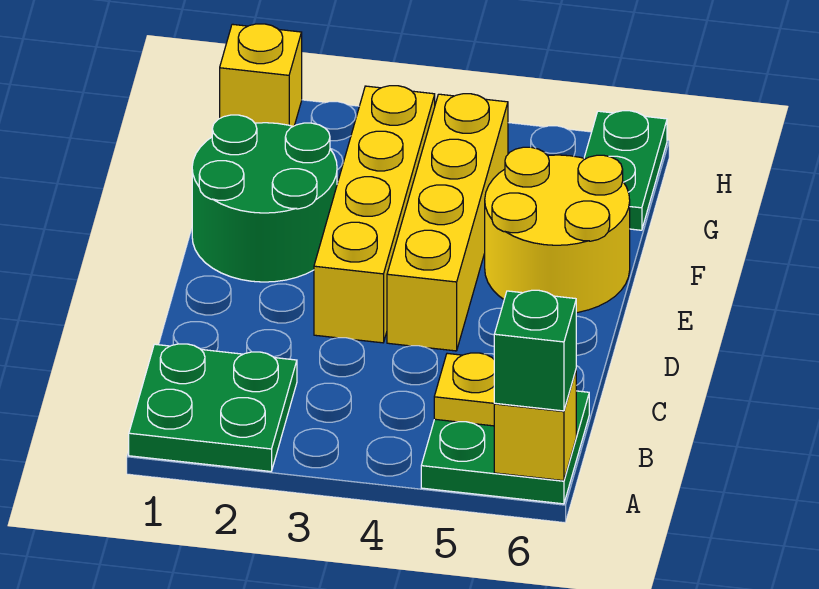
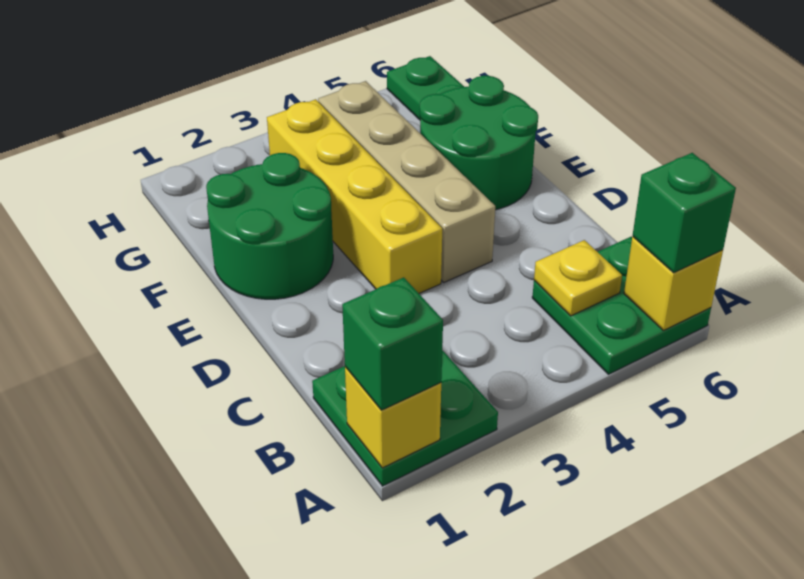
none -> green brick A1 level 3
yellow brick D4:G4 level 1 -> tan brick D4:G4 level 1
yellow round brick E5:F6 level 1 -> green round brick E5:F6 level 1
yellow brick H1 level 1 -> yellow brick A1 level 2

